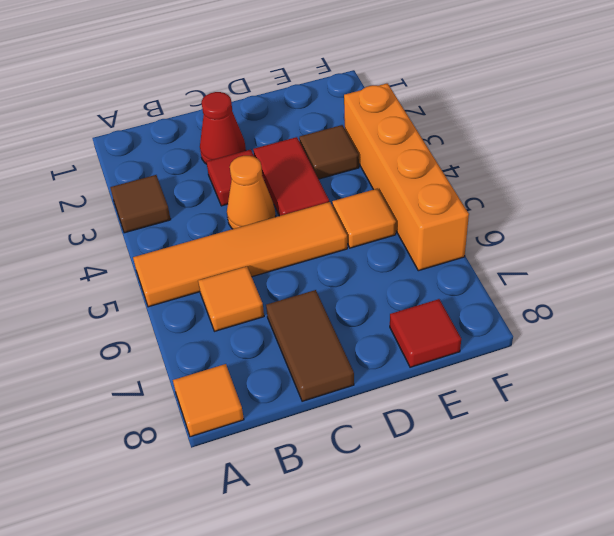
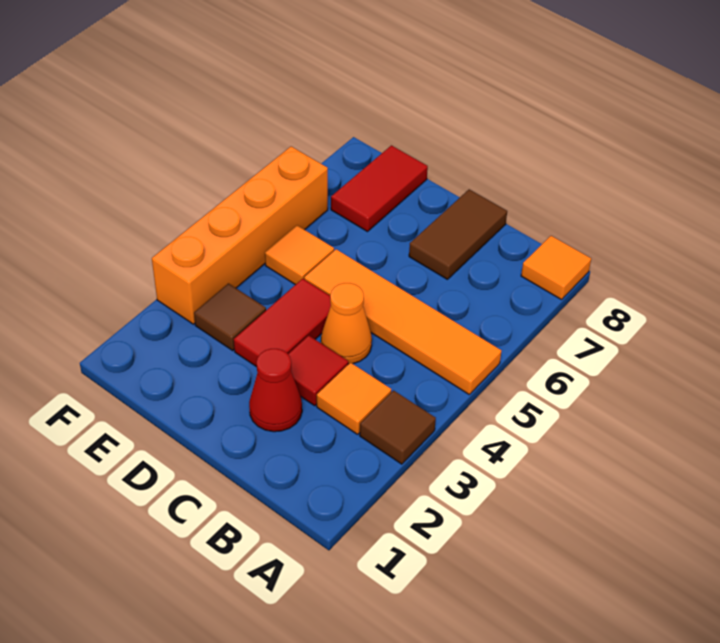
orange tile B6 level 1 -> orange tile B3 level 1
red tile E8 level 1 -> red tile E7:E8 level 1

